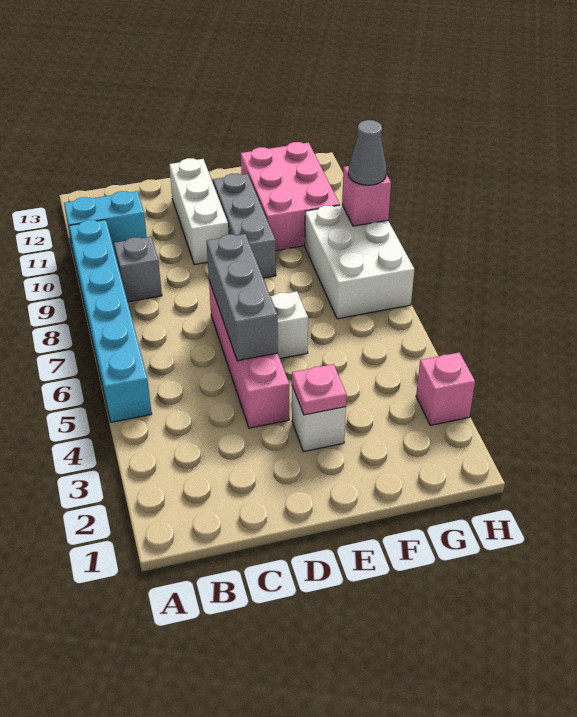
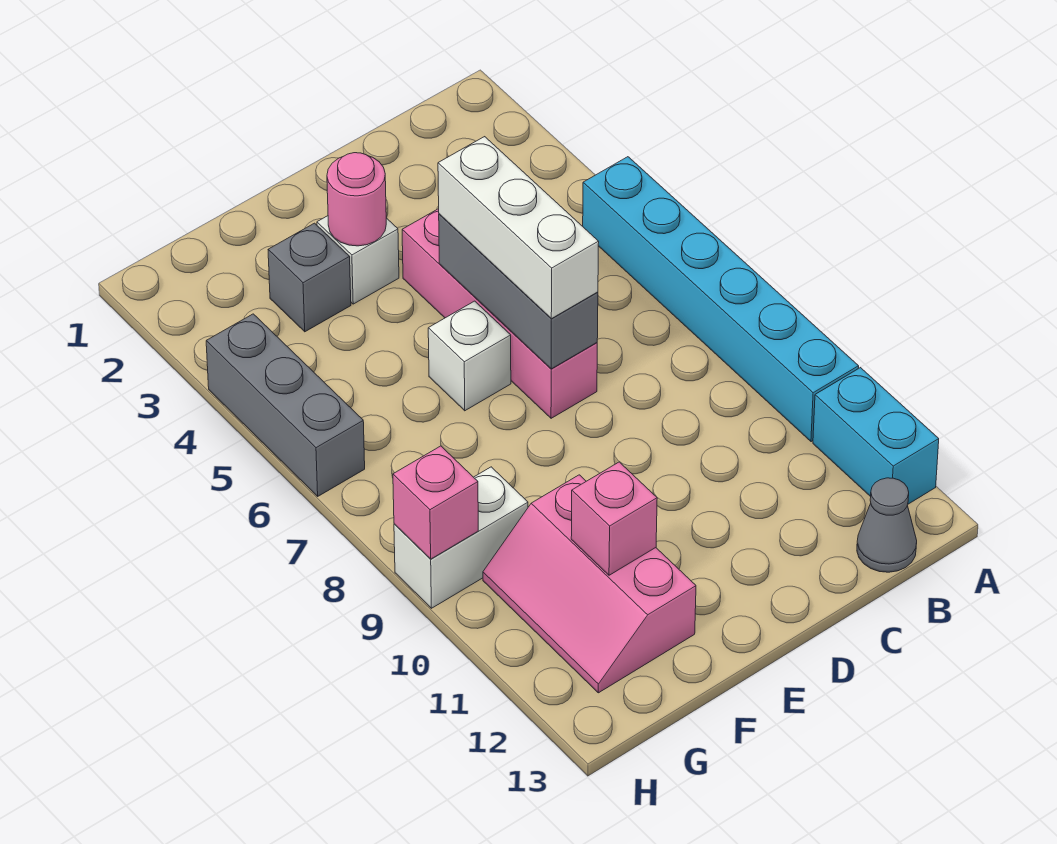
cyan brick A11:B11 level 1 -> cyan brick A11:A12 level 1
grey brick B9 level 1 -> grey brick F3 level 1
white brick D10:D12 level 1 -> white brick D5:D7 level 3
pink plate E3 level 2 -> pink round brick E3 level 2
grey brick E9:E11 level 1 -> grey brick H4:H6 level 1
pink brick F10:G12 level 1 -> pink slope F10:G12 level 1 top F
white brick G7:H9 level 1 -> white brick G9:H9 level 1
pink brick H3 level 1 -> pink brick F11 level 2
grey cone H9 level 3 -> grey cone B13 level 1

